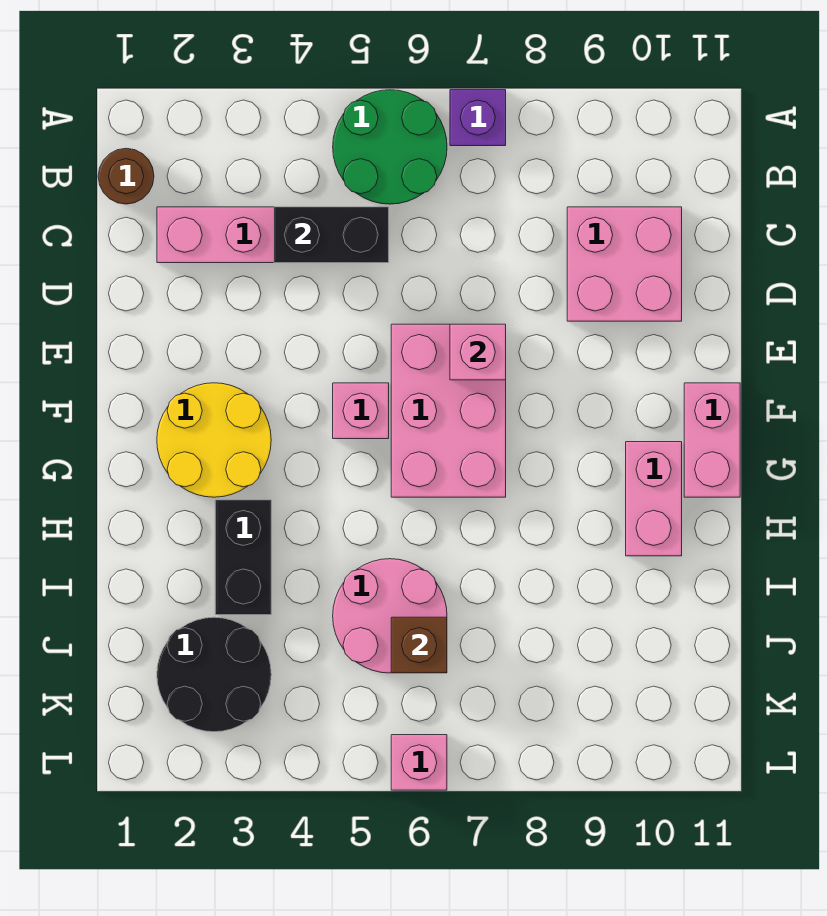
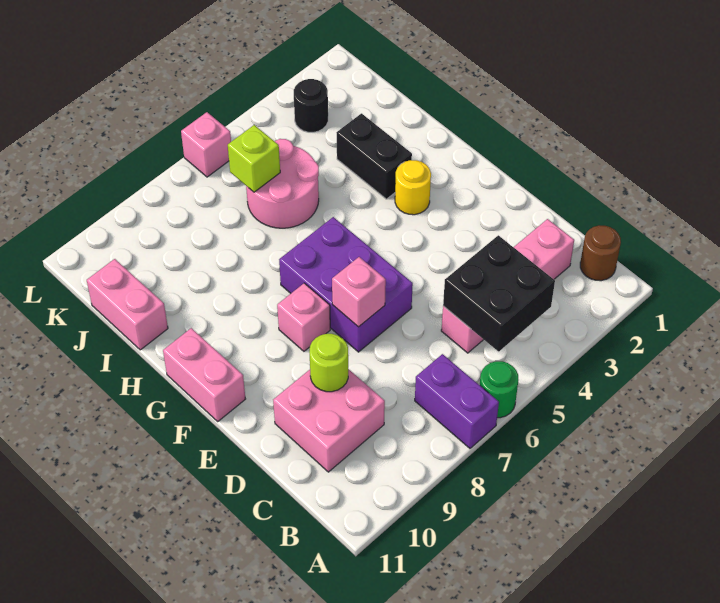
green round brick A5:B6 level 1 -> green round brick A6 level 1
purple brick A7 level 1 -> purple brick A7:B7 level 1
black brick C4:C5 level 2 -> black brick B4:C5 level 2
none -> lime round brick D9 level 2
pink brick E6:G7 level 1 -> purple brick E6:G7 level 1
yellow round brick F2:G3 level 1 -> yellow round brick G3 level 1
pink brick F5 level 1 -> pink brick F8 level 1
pink brick G10:H10 level 1 -> pink brick I11:J11 level 1
black round brick J2:K3 level 1 -> black round brick K3 level 1
brown brick J6 level 2 -> lime brick J6 level 2

